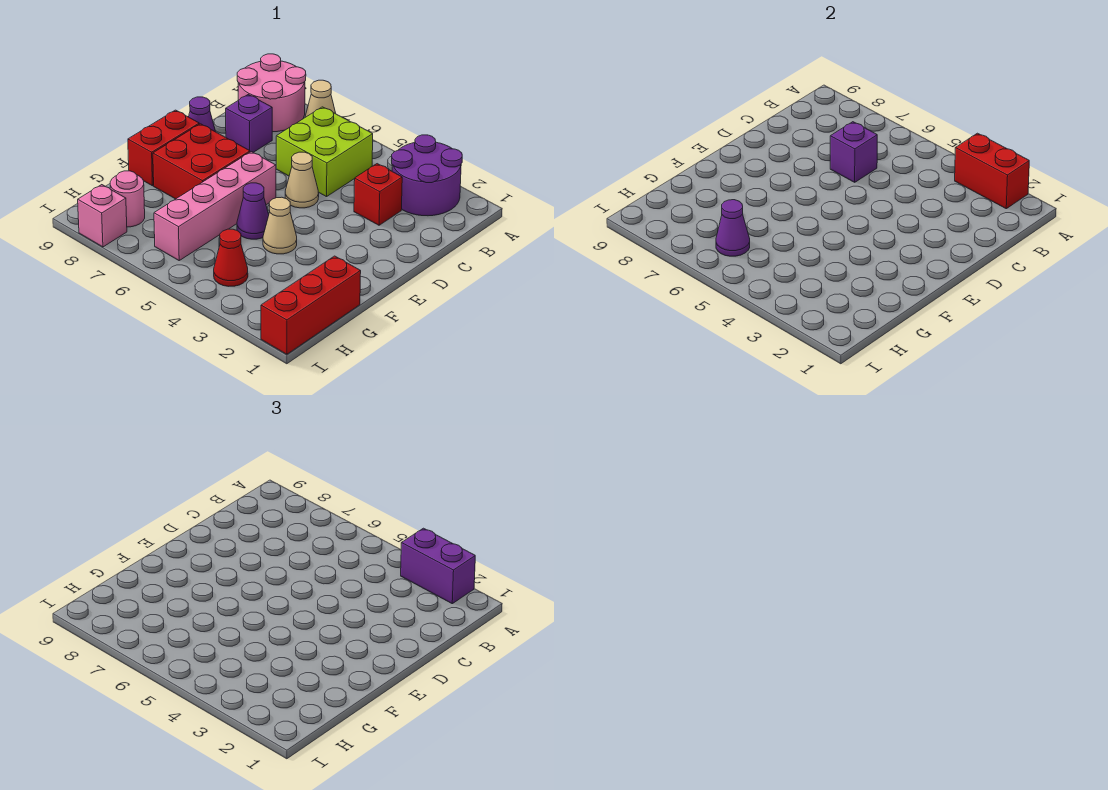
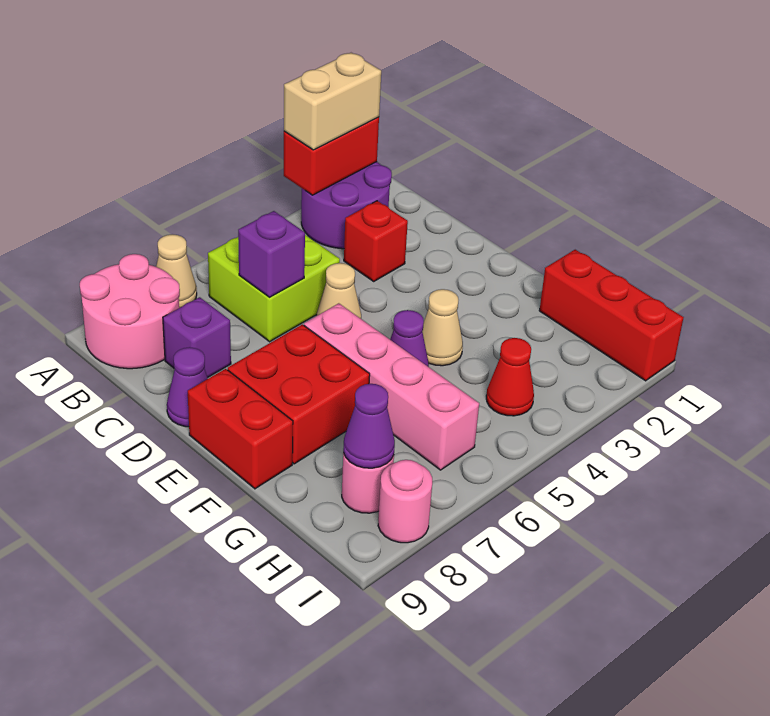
purple brick A2:A3 level 3 -> tan brick A2:A3 level 3
purple cone H6 level 2 -> purple cone H8 level 2
pink brick I8 level 1 -> pink round brick I8 level 1

